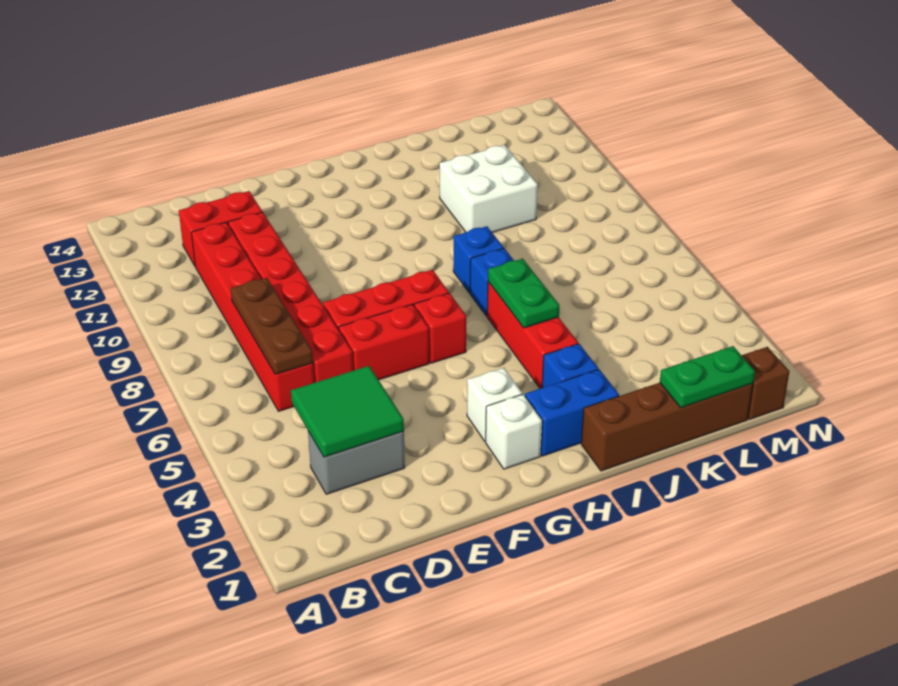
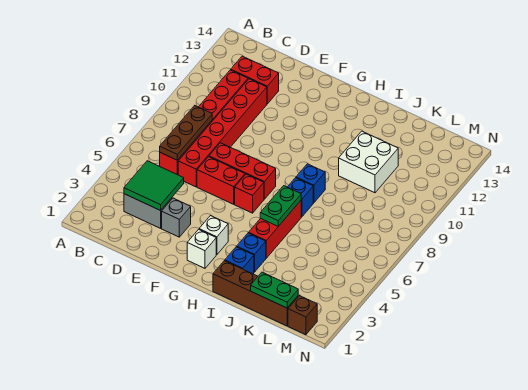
none -> grey brick E3 level 1
blue brick H2:I2 level 1 -> blue brick I2 level 1

